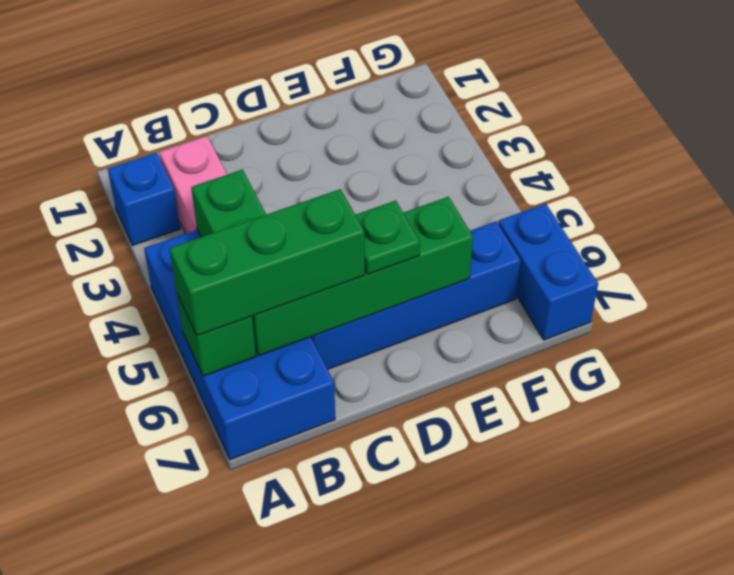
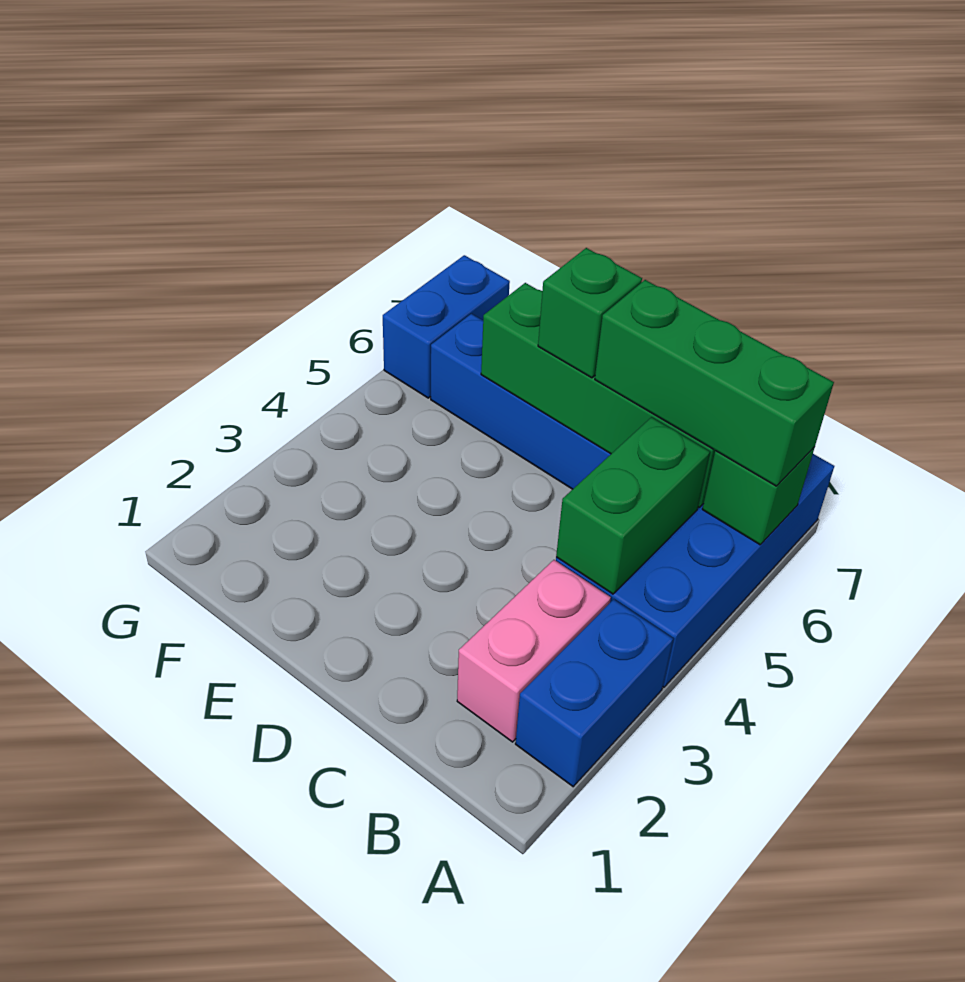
blue brick A2 level 1 -> blue brick A2:A3 level 1
green plate D6 level 3 -> green brick D6 level 3

